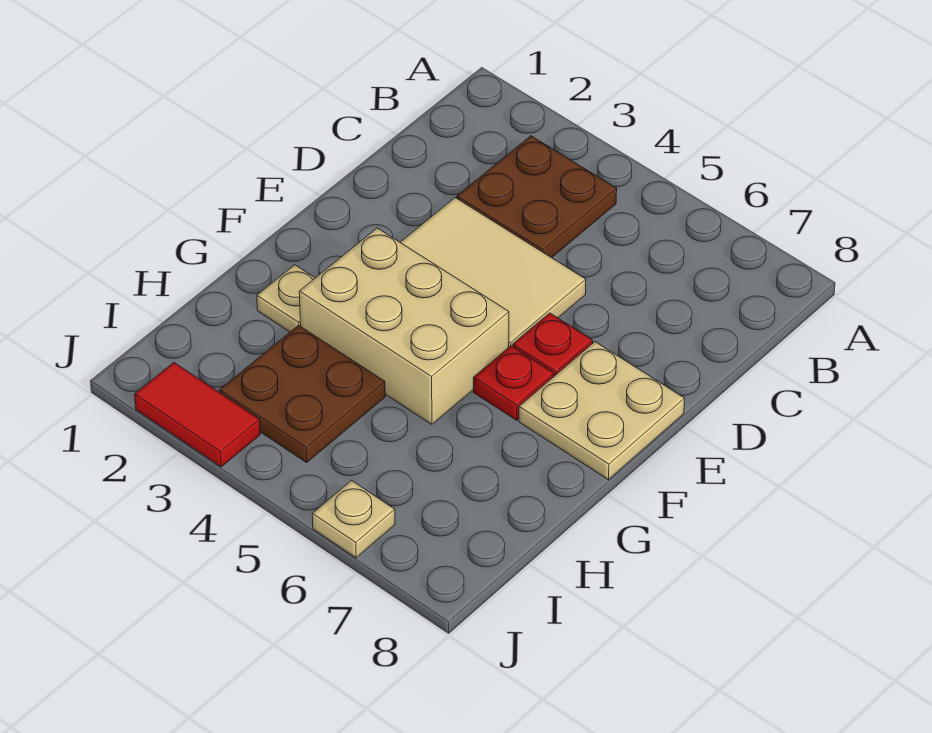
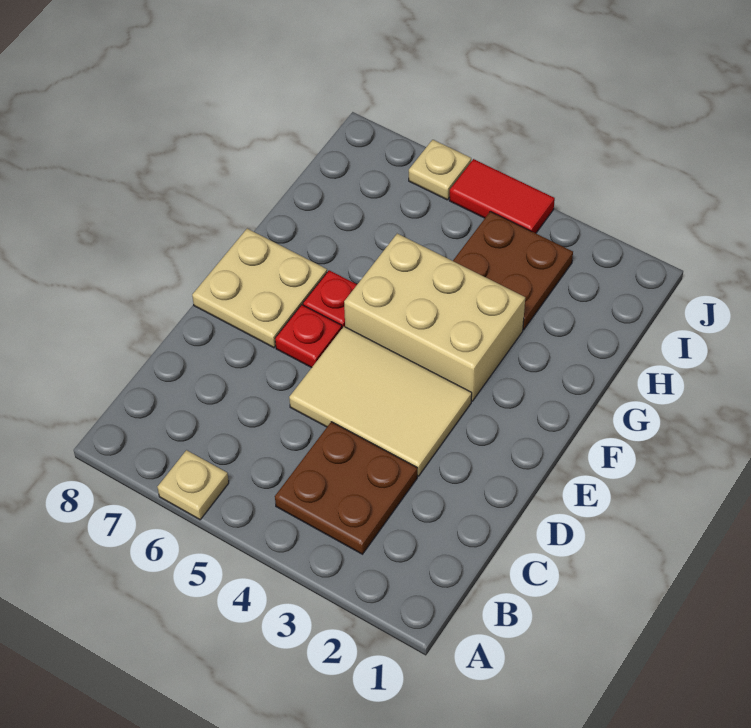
tan plate G2 level 1 -> tan plate A6 level 1
red tile J2:J3 level 1 -> red tile J4:J5 level 1

